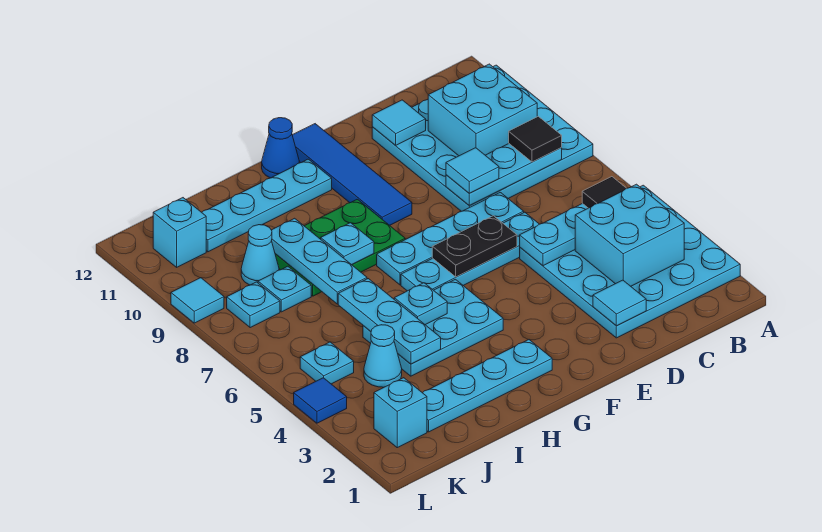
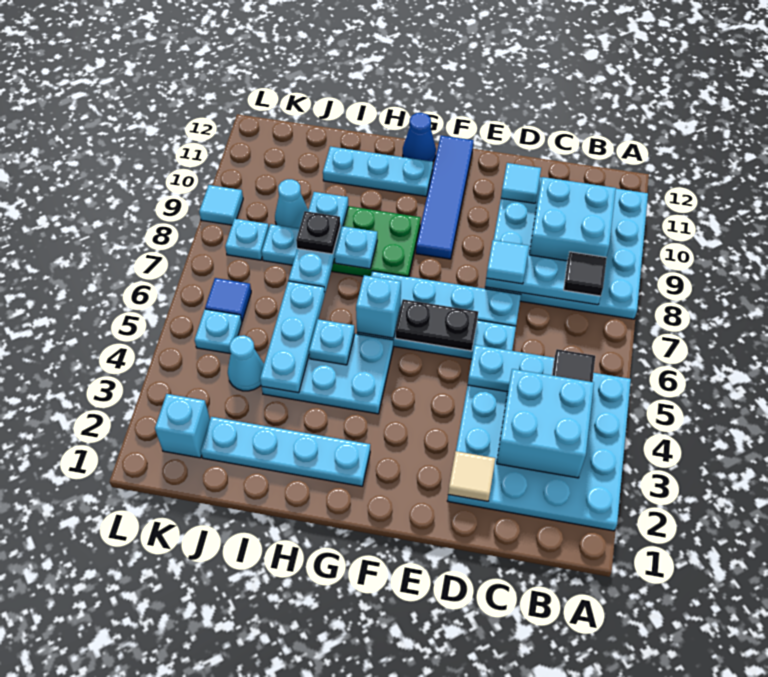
cyan tile D2 level 2 -> tan tile D2 level 2
cyan plate G11:J11 level 1 -> cyan plate G11:I11 level 1
none -> black plate I8 level 3
cyan brick K11 level 1 -> cyan brick G6 level 2
blue tile L4 level 1 -> blue tile K6 level 1

